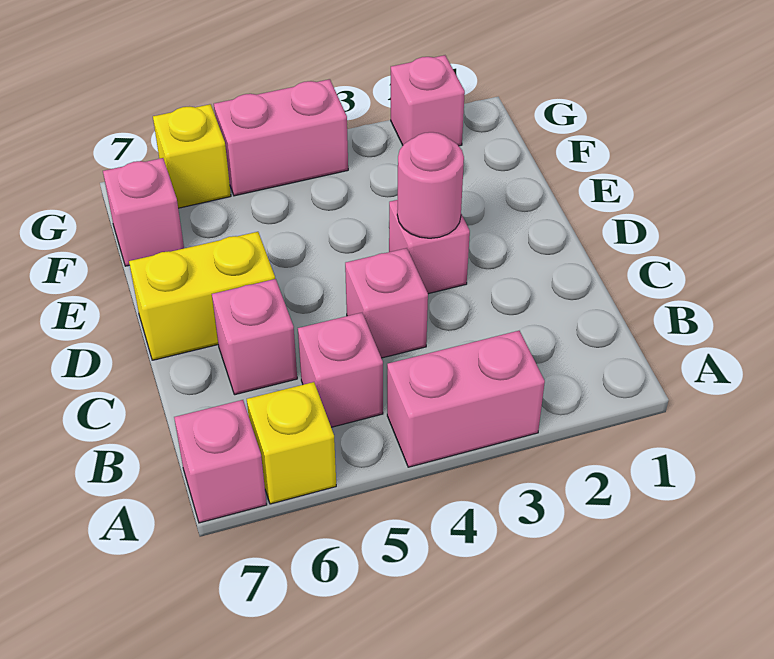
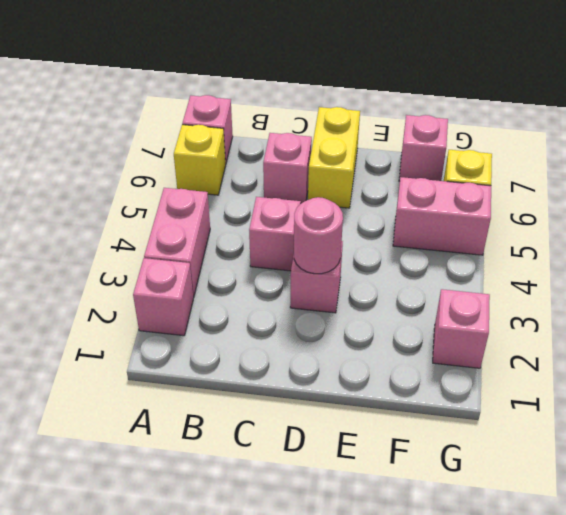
pink brick B5 level 1 -> pink brick A2 level 1
pink brick G4:G5 level 1 -> pink brick F5:G5 level 1

